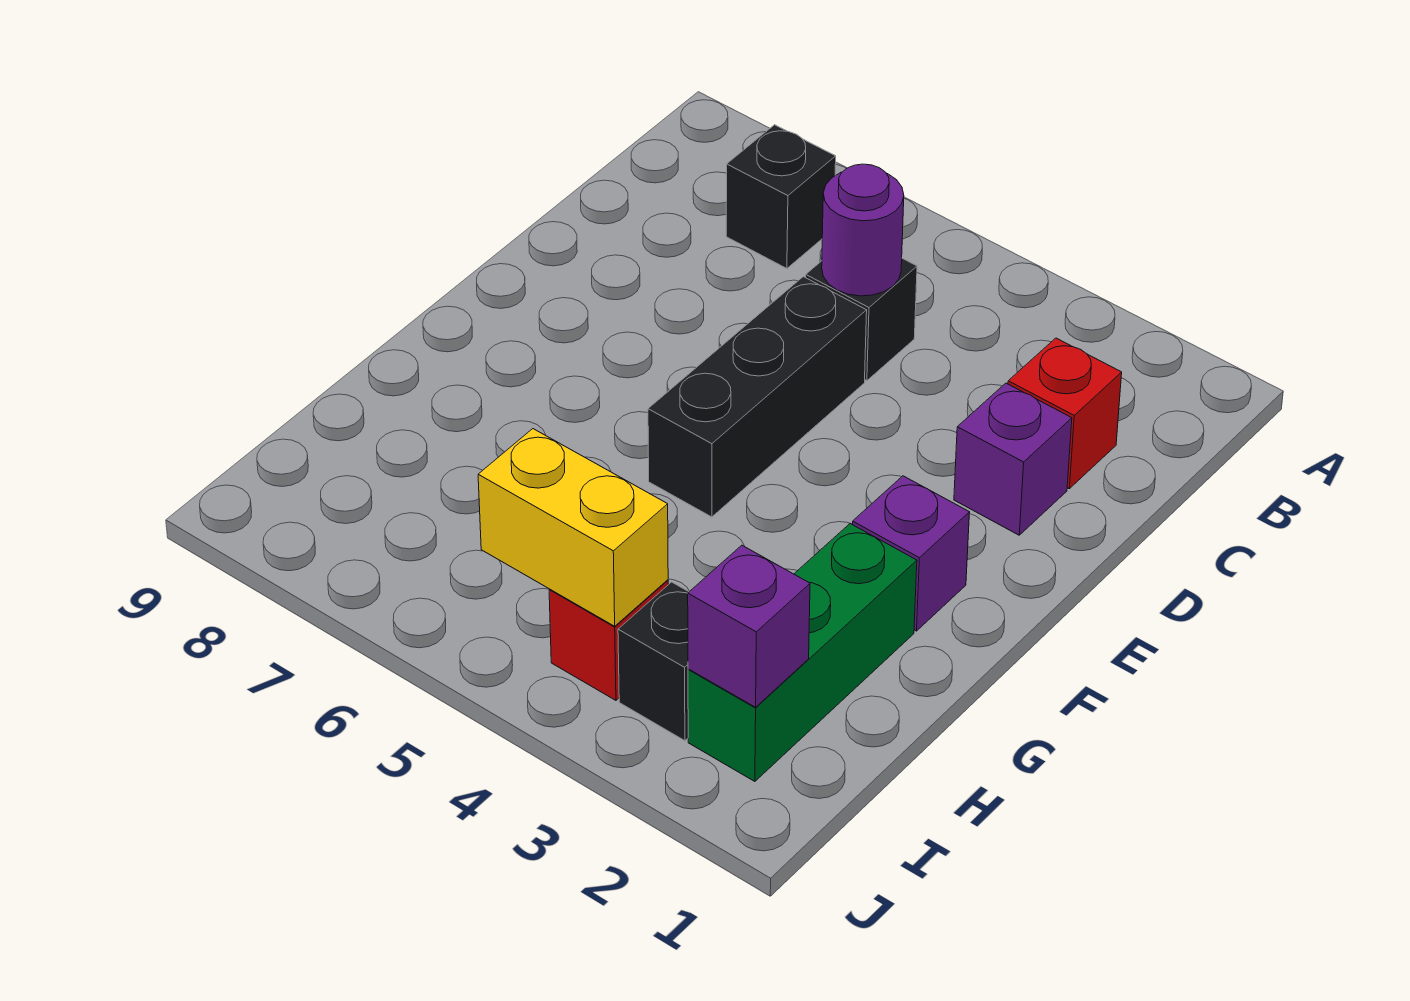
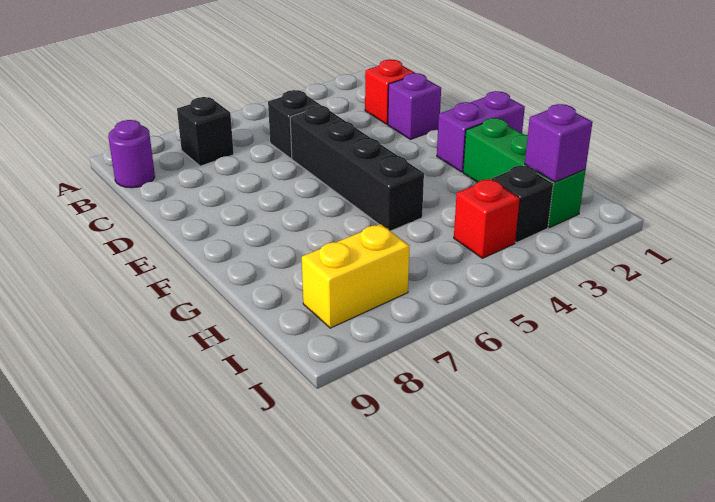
purple round brick C5 level 2 -> purple round brick B9 level 1
black brick D5:F5 level 1 -> black brick D5:G5 level 1
purple brick F2 level 1 -> purple brick F1:F2 level 1
yellow brick I4:I5 level 2 -> yellow brick I7:I8 level 1

